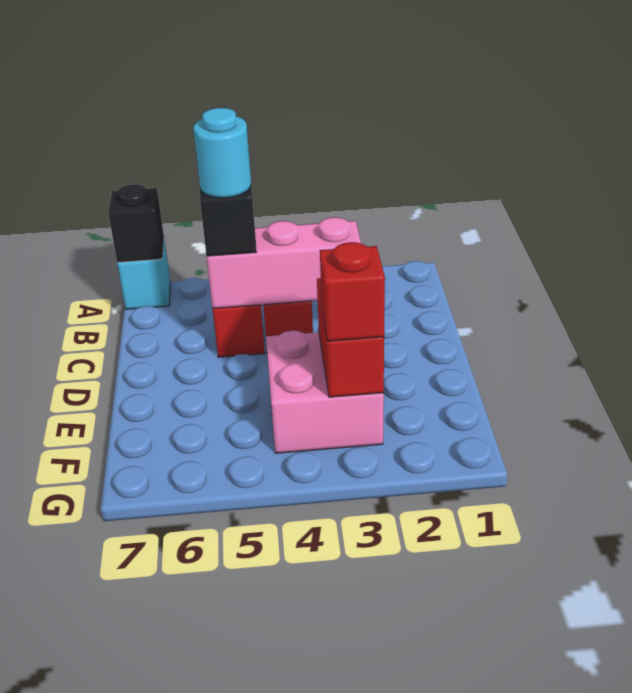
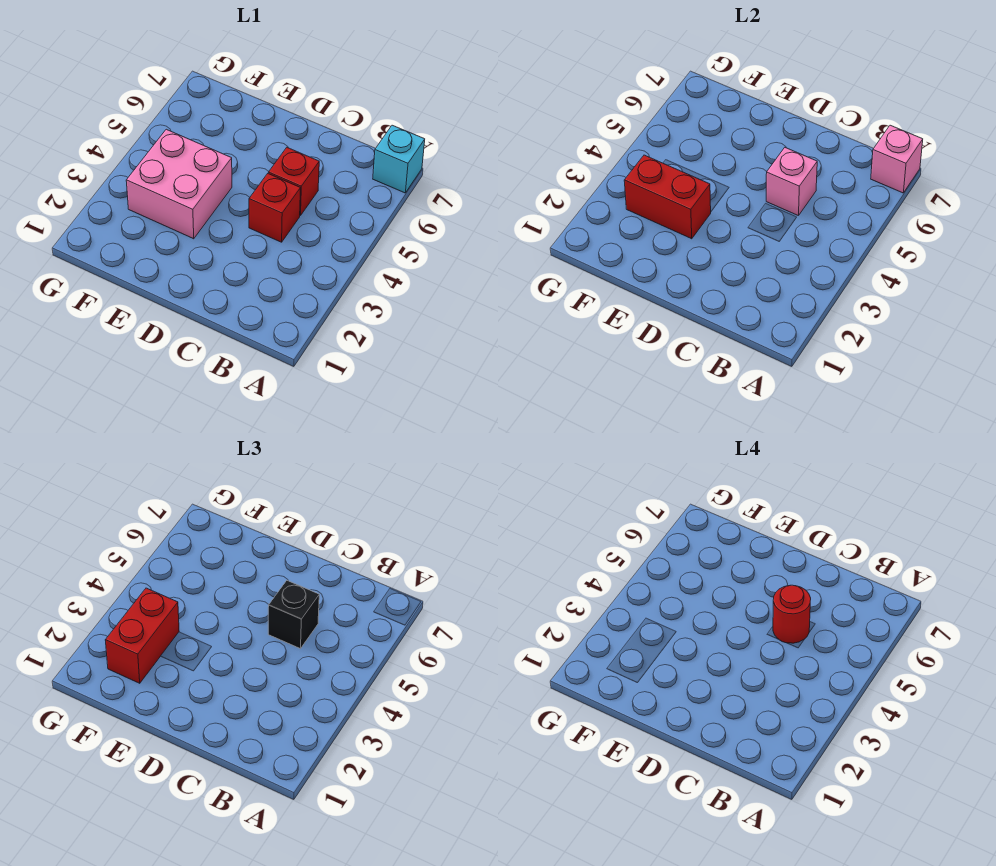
black brick A7 level 2 -> pink brick A7 level 2
pink brick C3:C5 level 2 -> pink brick C5 level 2
cyan round brick C5 level 4 -> red round brick C5 level 4
red brick F3 level 3 -> red brick F2:F3 level 3

